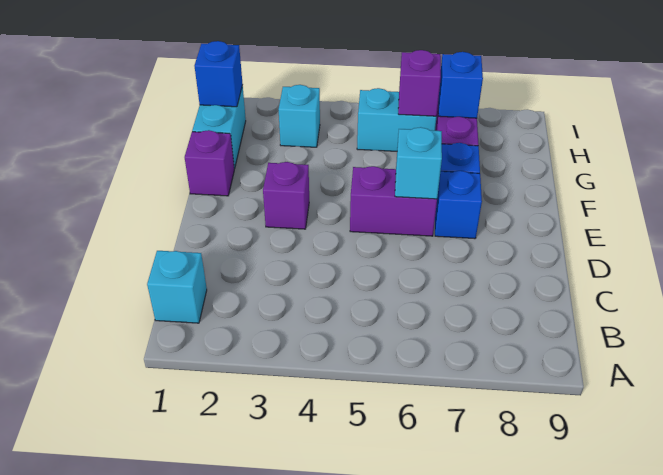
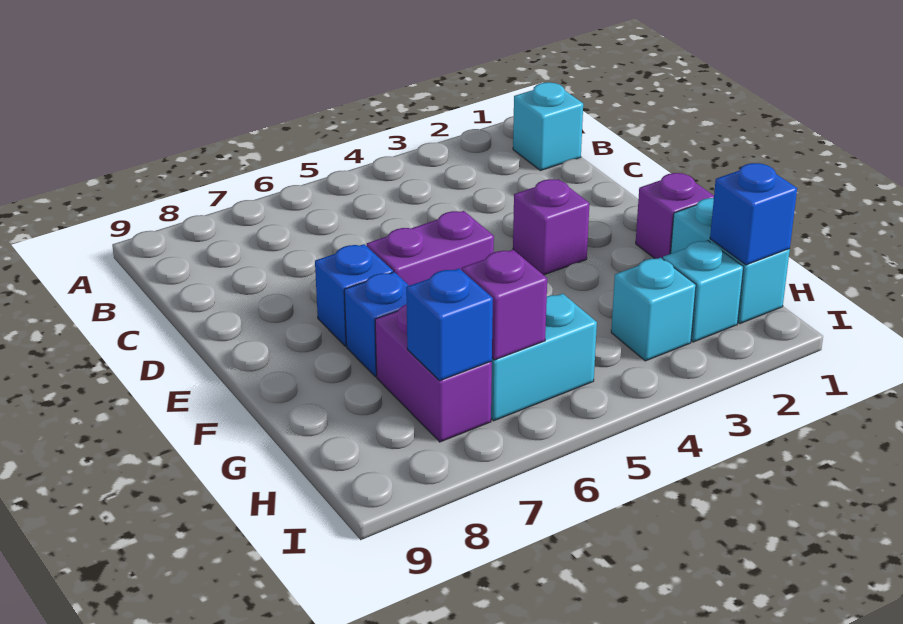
cyan brick E6 level 2 -> cyan brick H2 level 1

